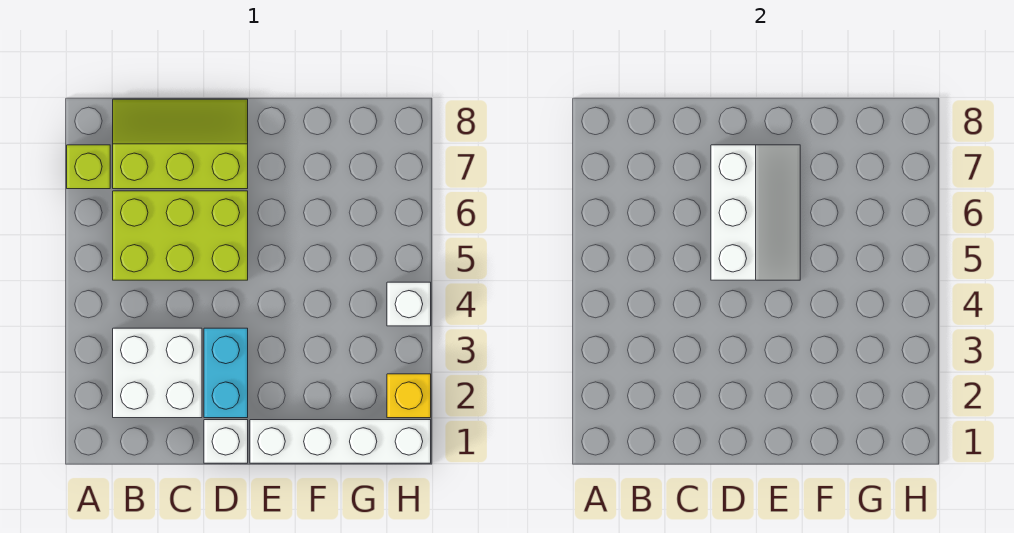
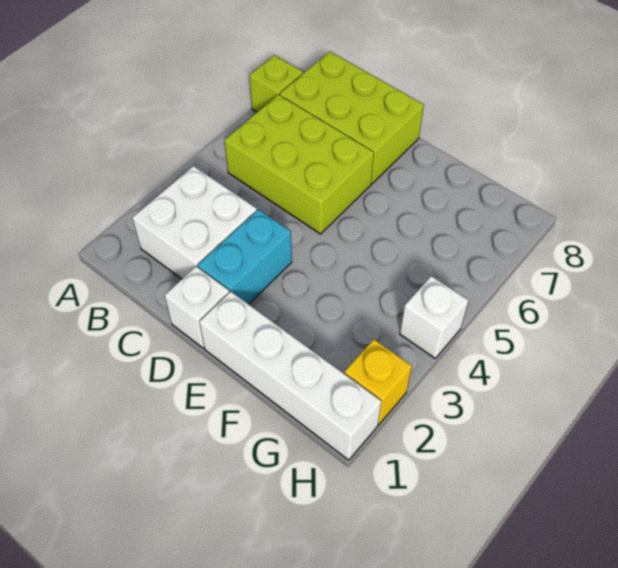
lime slope B7:D8 level 1 top 7 -> lime brick B7:D8 level 1
white slope D5:E7 level 2 top D -> none

